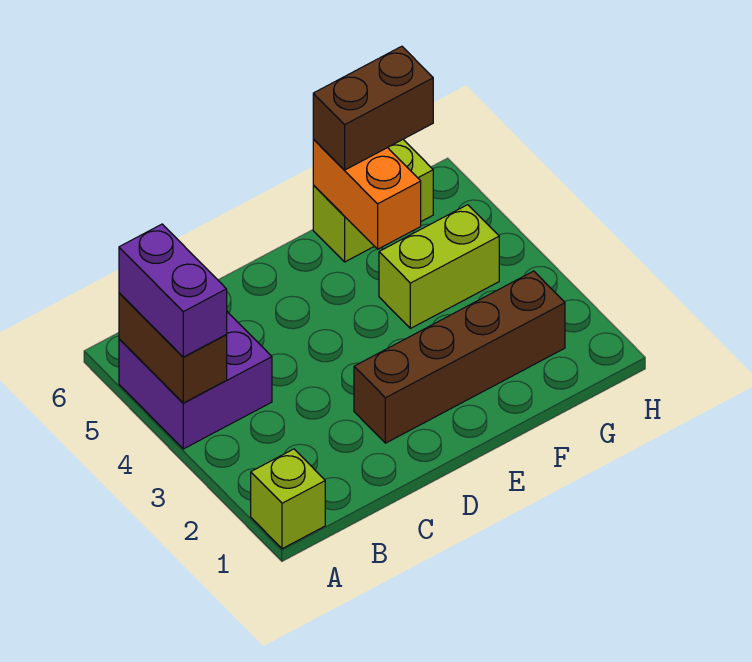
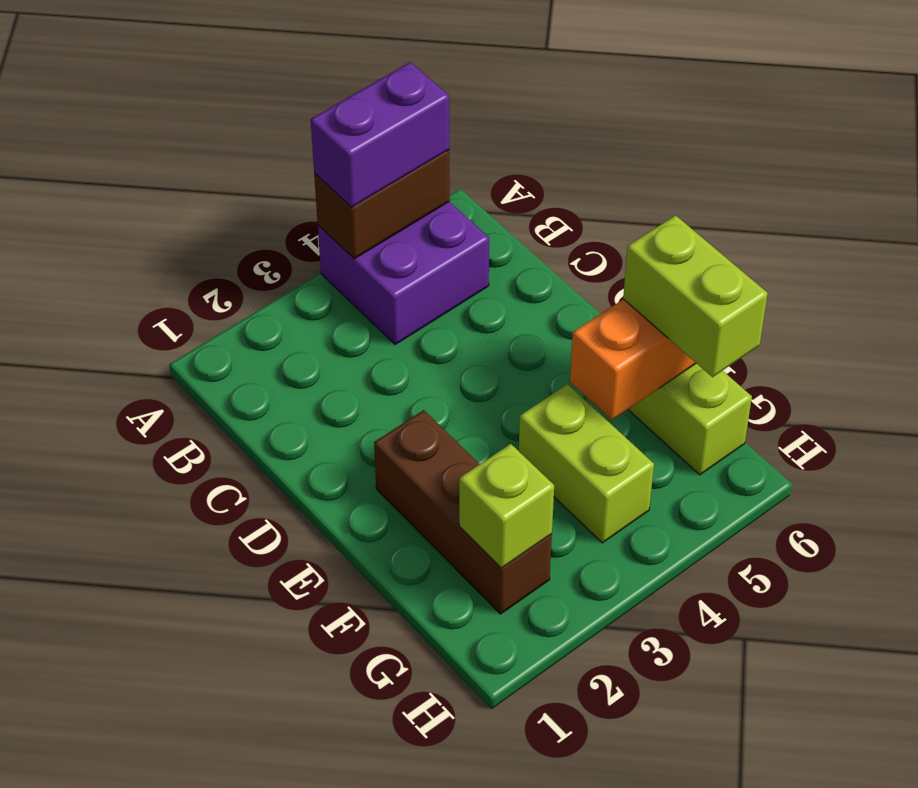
lime brick A1 level 1 -> lime brick G2 level 2
brown brick D2:G2 level 1 -> brown brick E2:G2 level 1
brown brick F6:G6 level 3 -> lime brick F6:G6 level 3

